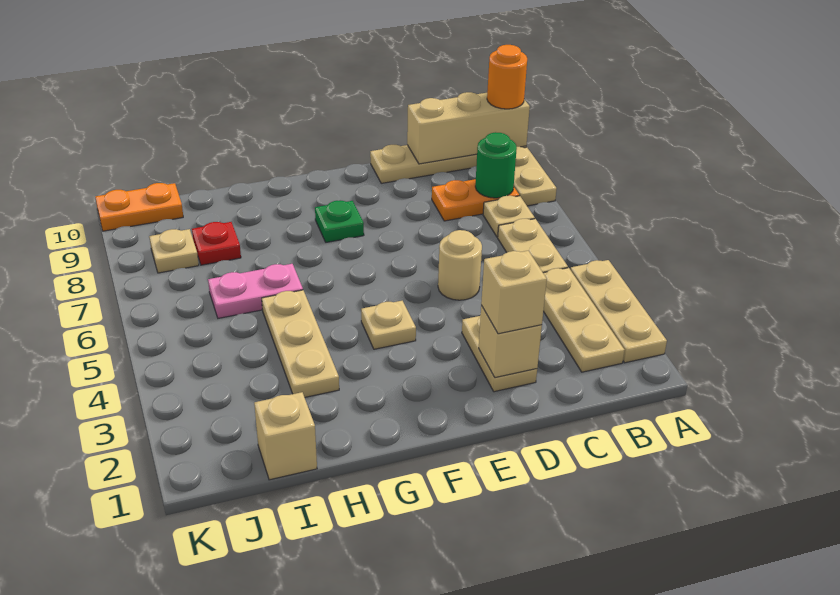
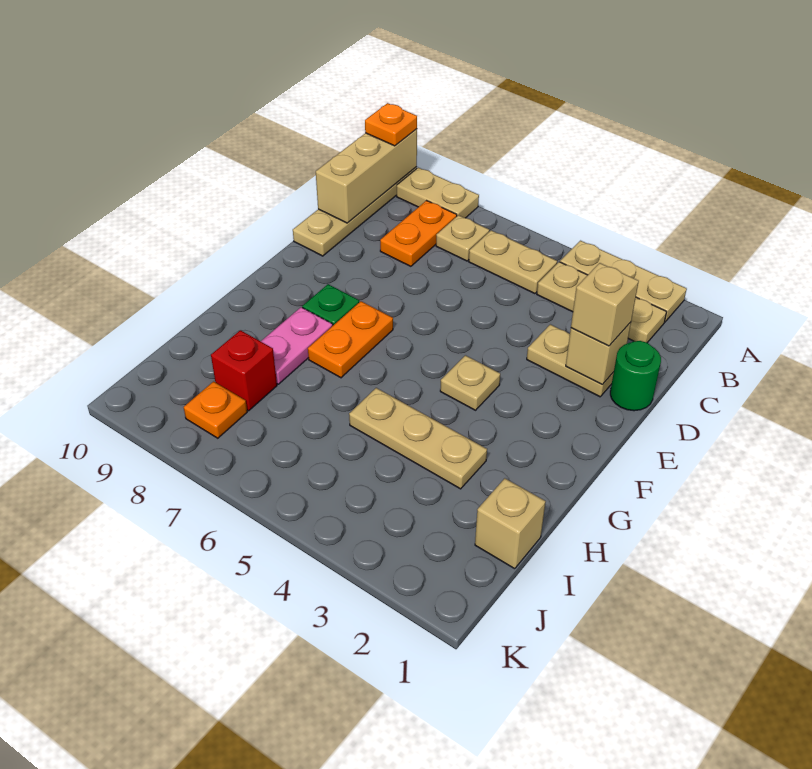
orange round brick A10 level 3 -> orange plate A10 level 3
green round brick B8 level 2 -> green round brick D1 level 1
tan round brick D5 level 1 -> none
pink plate H6:I6 level 1 -> pink plate G8:H8 level 1
red plate I8 level 1 -> red brick I8 level 1
tan plate J8 level 1 -> orange plate J8 level 1
orange plate J10:K10 level 1 -> orange plate F7:G7 level 1

